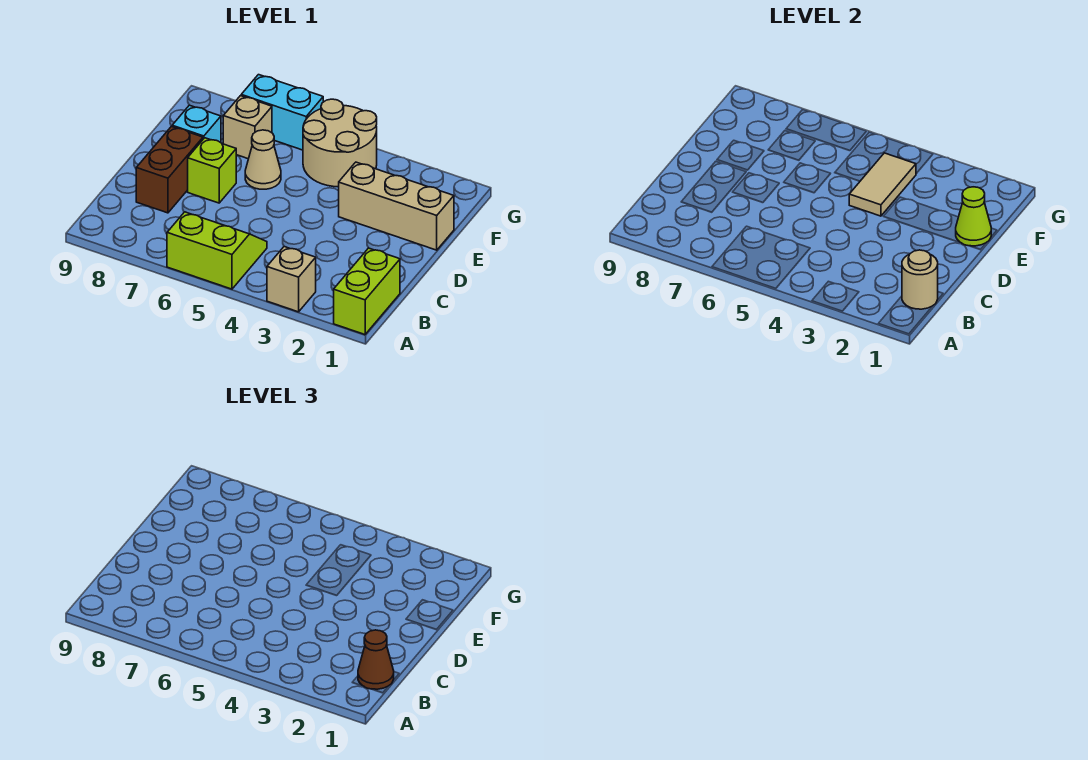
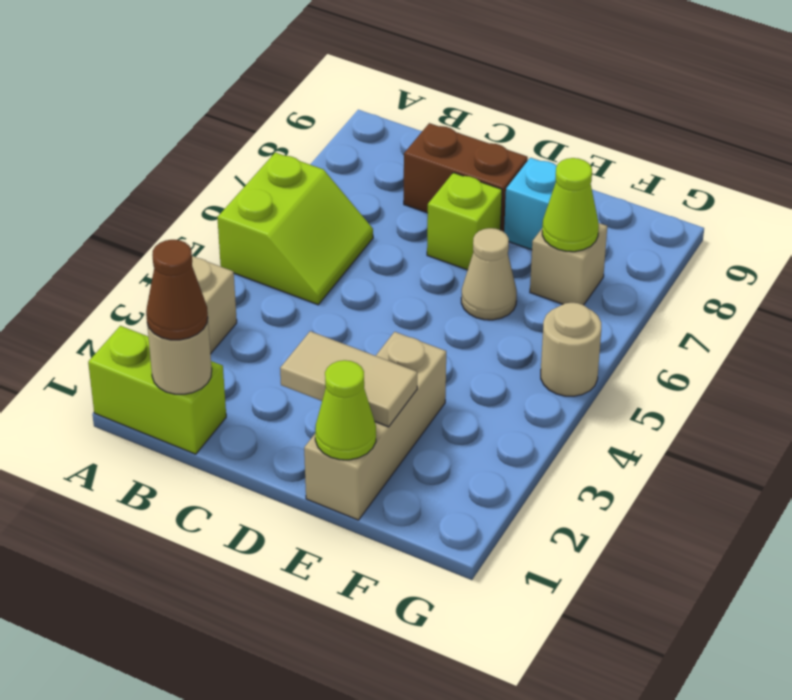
tan tile E4:F4 level 2 -> tan tile D2:E2 level 2
tan round brick F4:G5 level 1 -> tan round brick G5 level 1
none -> lime cone F7 level 2
cyan brick G6:G7 level 1 -> none

